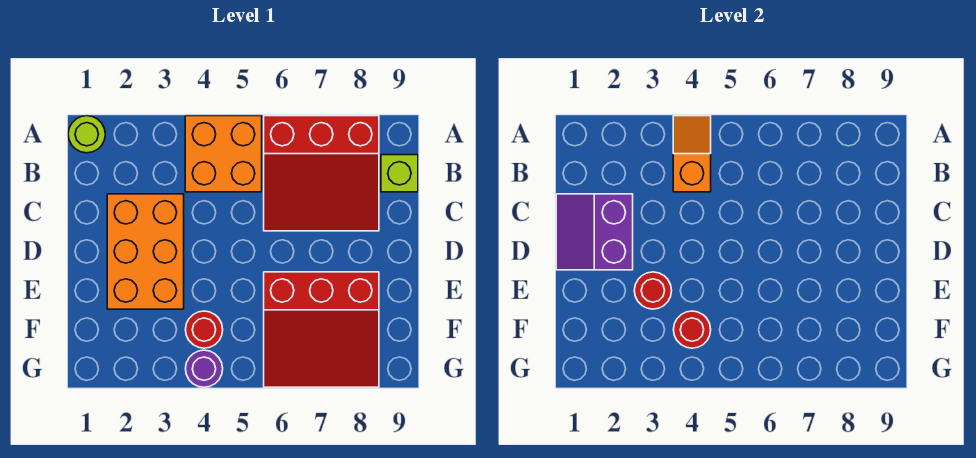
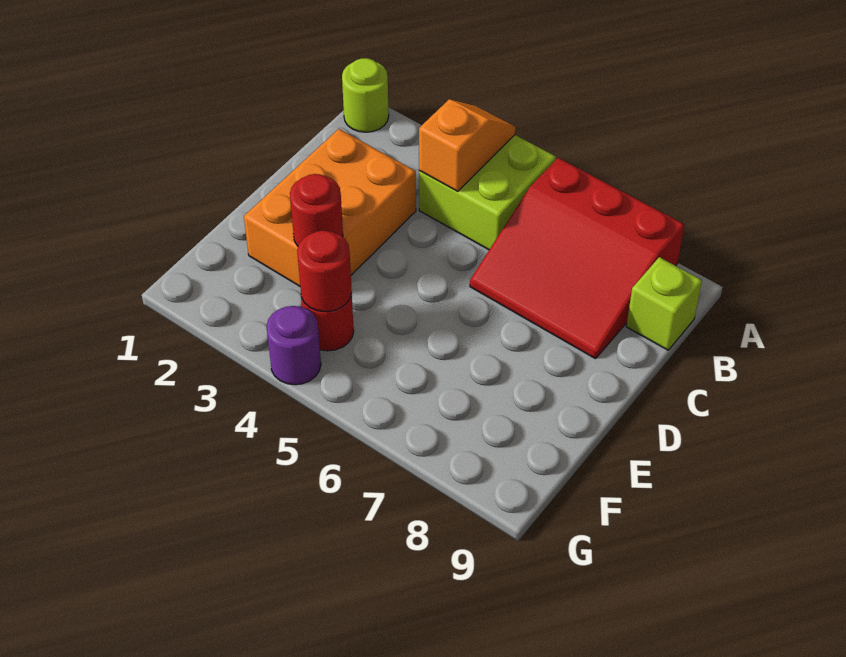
orange brick A4:B5 level 1 -> lime brick A4:B5 level 1
purple slope C1:D2 level 2 top 2 -> none
red slope E6:G8 level 1 top E -> none

